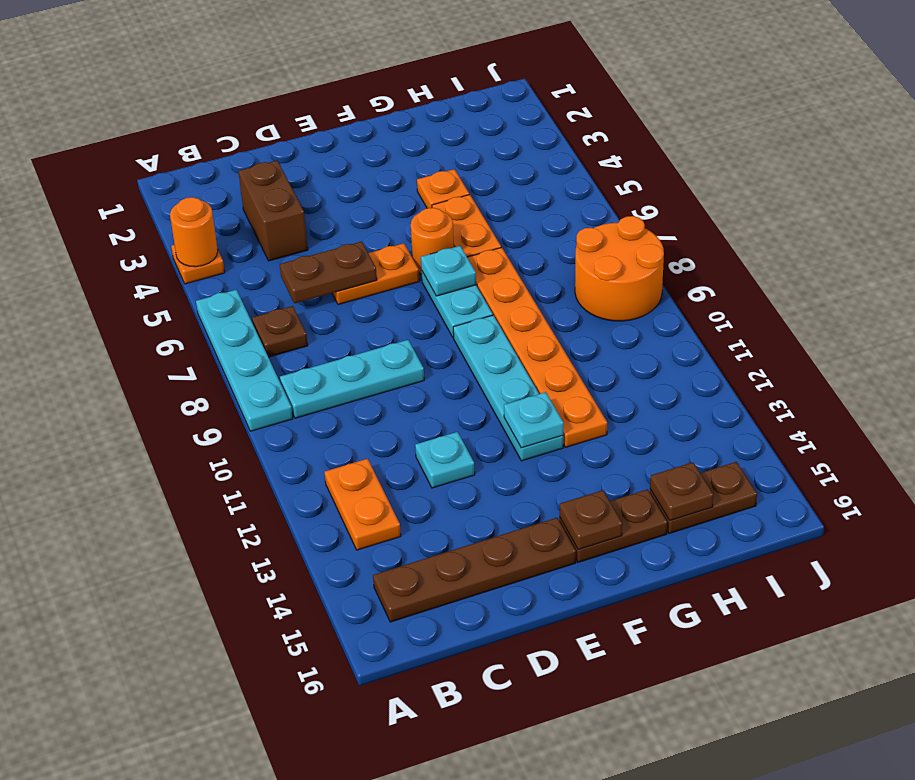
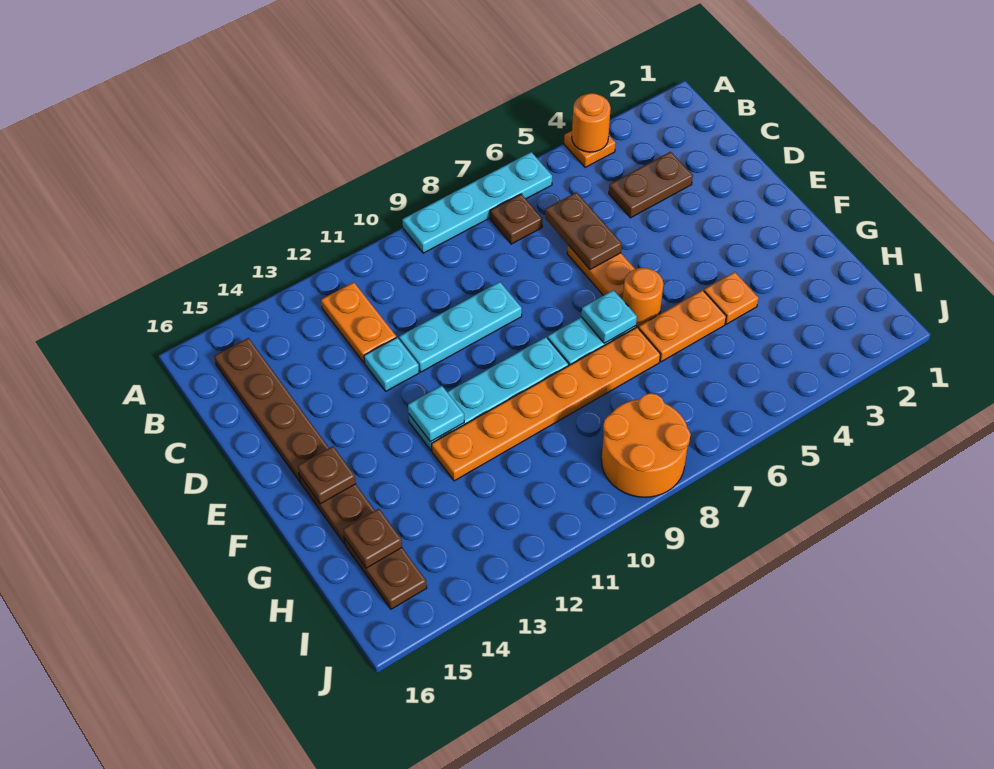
cyan plate B9:D9 level 1 -> cyan plate D9:D11 level 1
orange plate B12:B13 level 1 -> orange plate B12:C12 level 1
brown brick C3:C4 level 1 -> brown plate C3:C4 level 1

